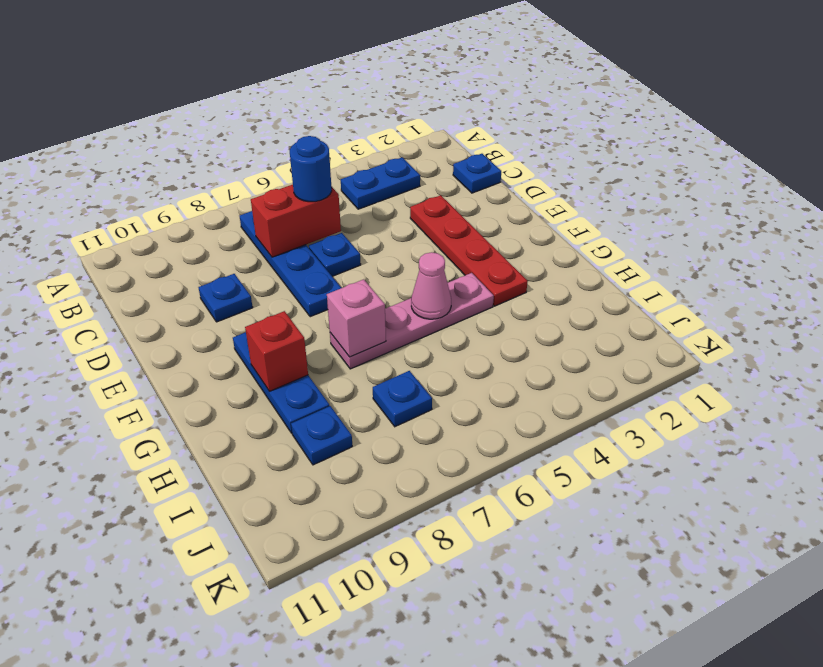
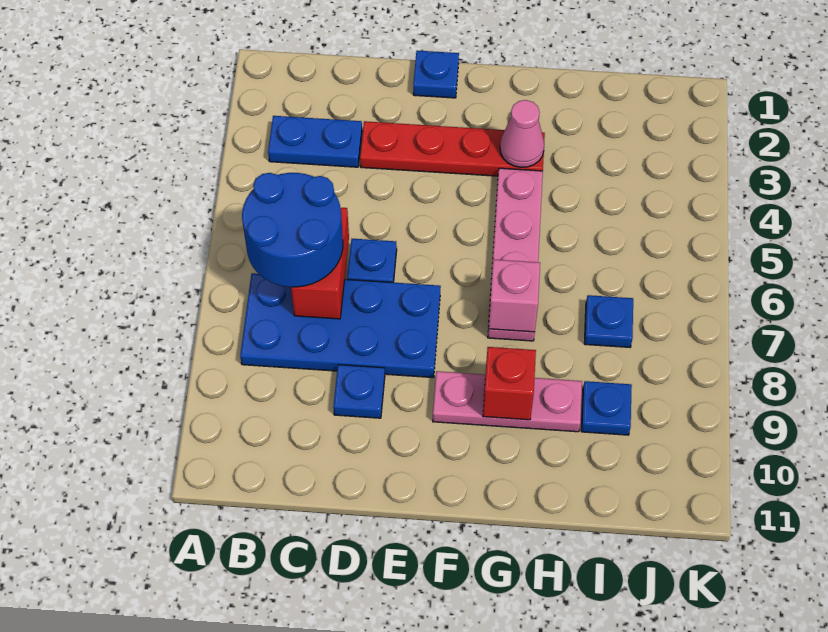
blue plate B3:B4 level 1 -> blue plate B3:C3 level 1
blue plate B7:E7 level 1 -> blue plate B7:E8 level 1
blue plate C1 level 1 -> blue plate E1 level 1
blue round brick C6 level 3 -> blue round brick B6:C7 level 3
blue plate F9:H9 level 1 -> pink plate F9:H9 level 1
pink cone G5 level 2 -> pink cone G3 level 2

